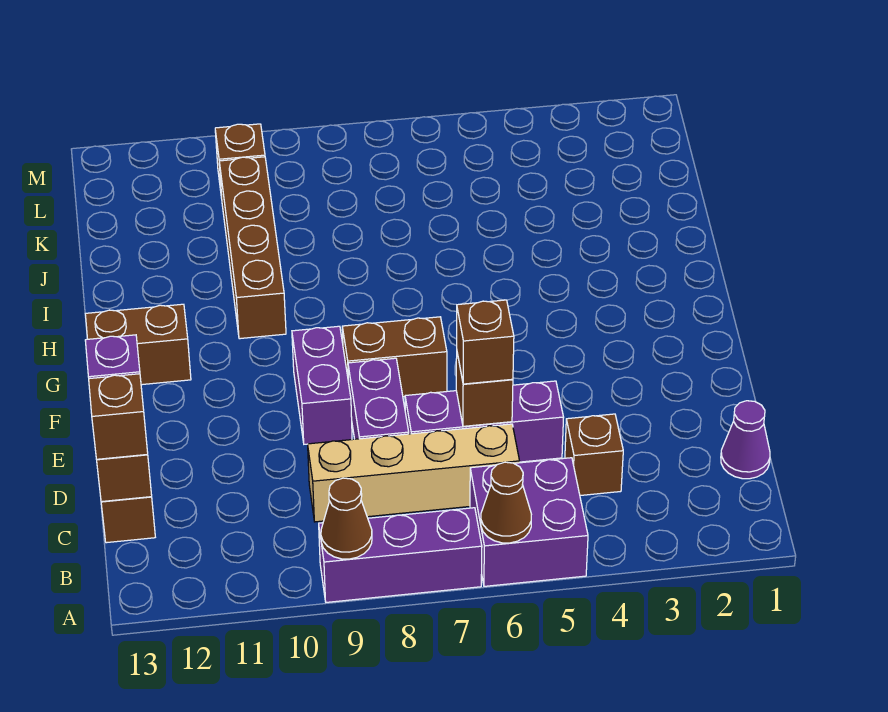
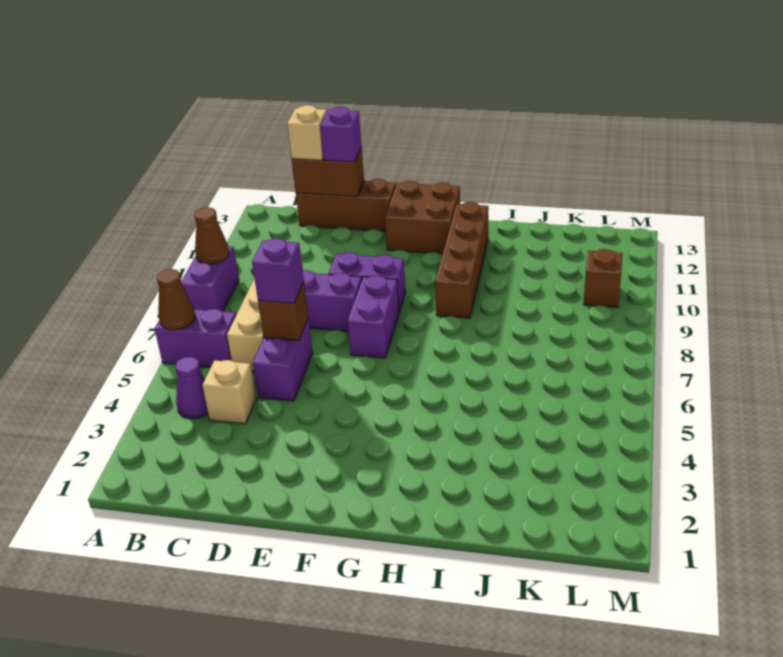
purple brick A5:B6 level 1 -> purple brick A6:B6 level 1
purple brick A7:A9 level 1 -> purple brick A8:A9 level 1
purple cone C1 level 1 -> purple cone B4 level 1
brown brick C4 level 1 -> tan brick C4 level 1
brown brick C13 level 3 -> tan brick C13 level 3
purple brick D5:D7 level 1 -> purple brick D5:D6 level 1
brown brick D6 level 3 -> purple brick D6 level 3
brown brick F7:F8 level 1 -> purple brick F7:F8 level 1
brown brick G12:G13 level 1 -> brown brick F12:G13 level 1
brown brick H10:K10 level 1 -> brown brick H9:H12 level 1

